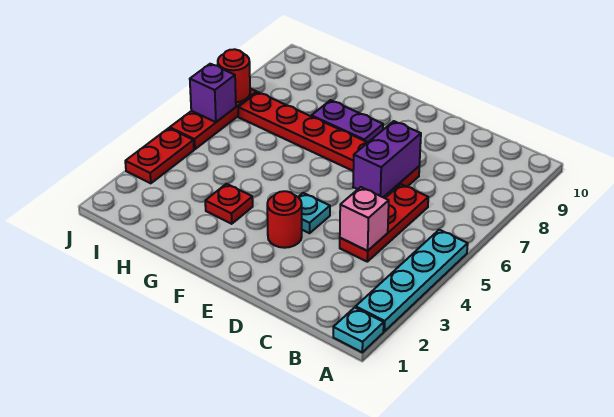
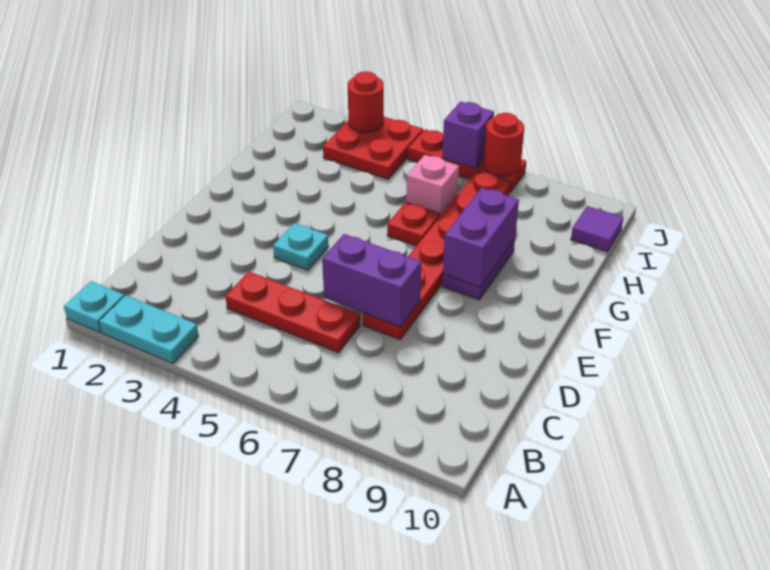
cyan plate A2:A5 level 1 -> cyan plate A2:A3 level 1
pink brick C4 level 2 -> pink brick H6 level 1
red round brick E3 level 1 -> red round brick J3 level 2
none -> purple brick F8:G8 level 2
red plate G3 level 1 -> red plate G6 level 1
none -> purple tile I10 level 1
red plate J3:J4 level 1 -> red plate I3:J4 level 1

